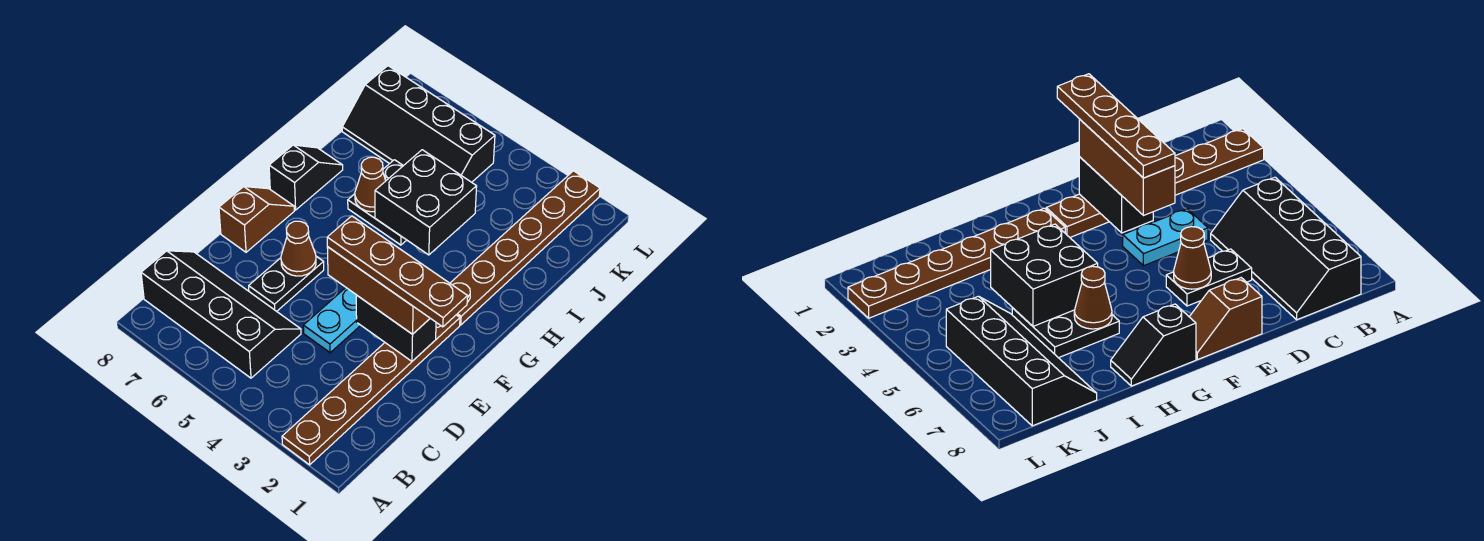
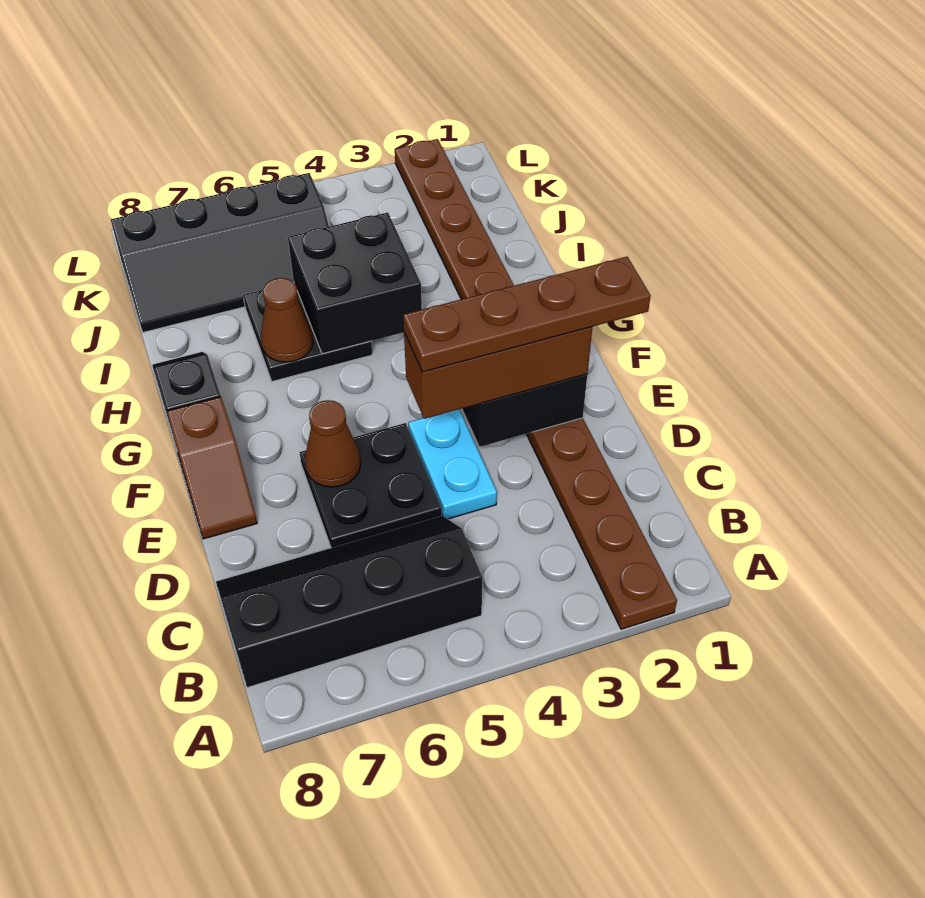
black plate D6:E6 level 1 -> black plate D5:E6 level 1
brown slope E8:F8 level 1 top E -> brown slope E8:F8 level 1 top F

